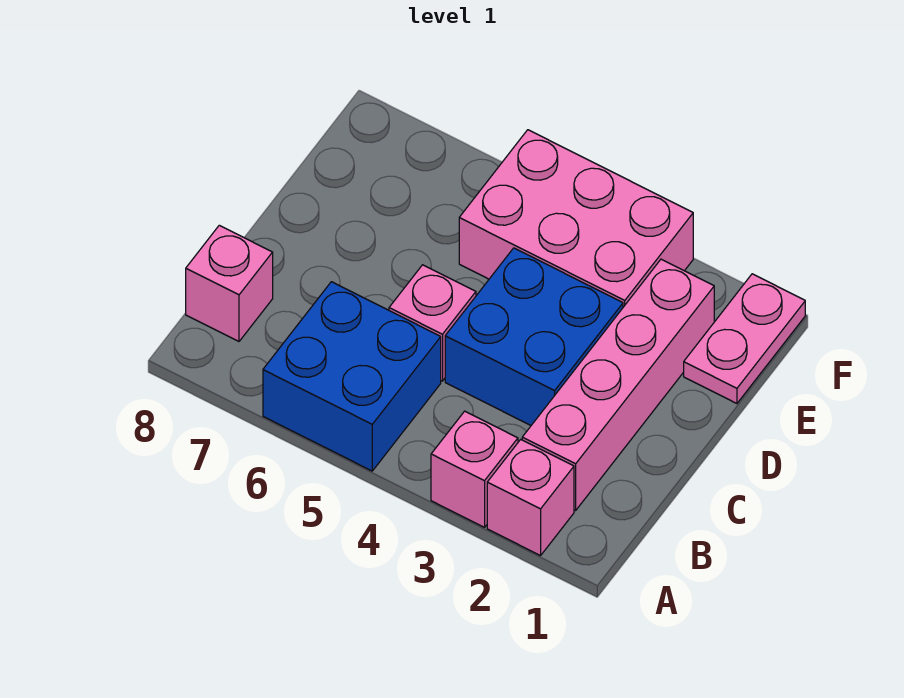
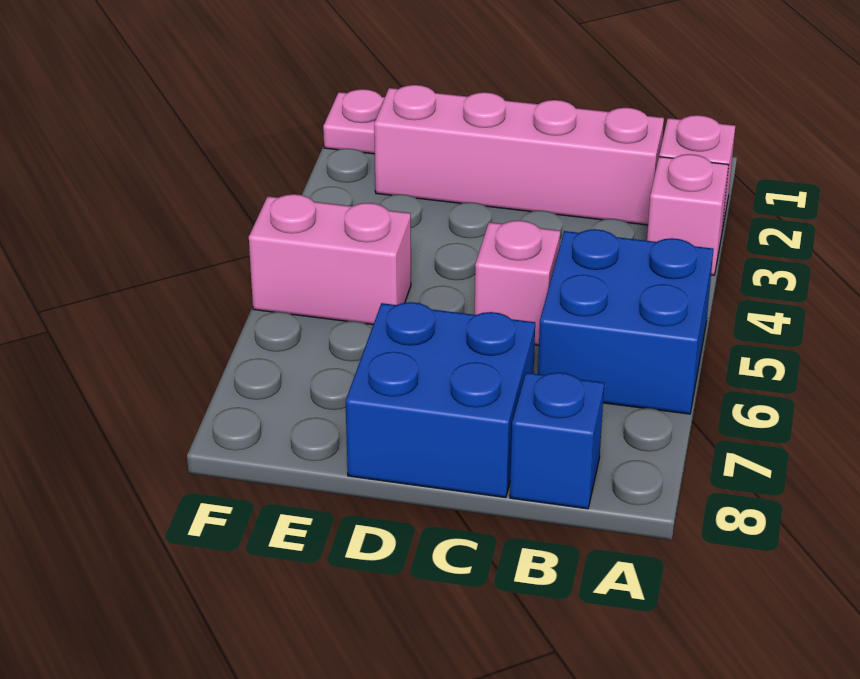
pink brick B8 level 1 -> blue brick B8 level 1
blue brick C3:D4 level 1 -> blue brick C7:D8 level 1
pink brick E3:F5 level 1 -> pink brick E5:F5 level 1

